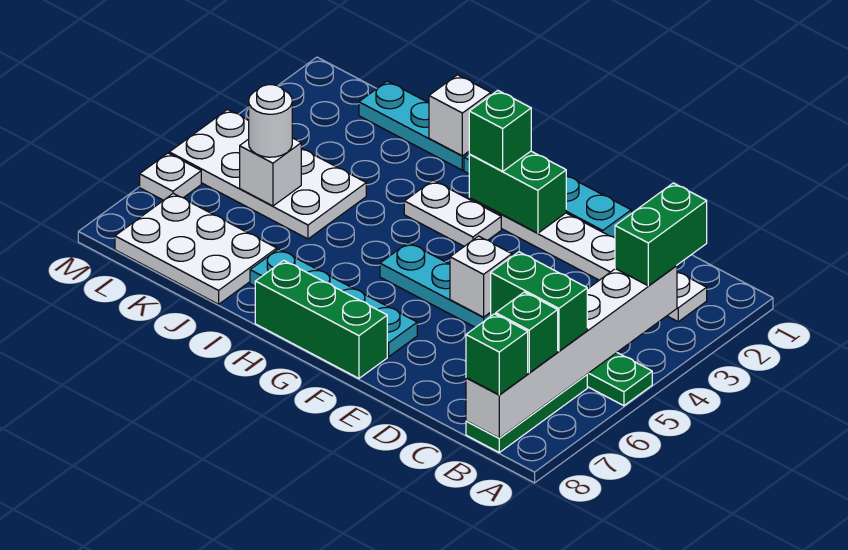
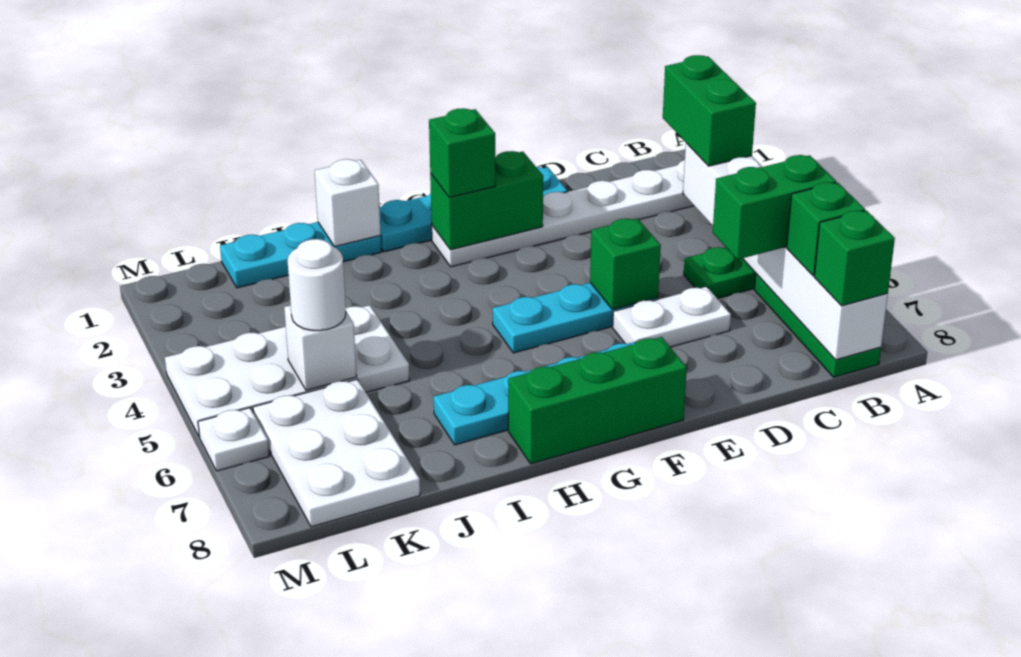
white brick E5 level 2 -> green brick E5 level 2
white plate G3:H3 level 1 -> white plate D6:E6 level 1
white plate J7:L8 level 1 -> white plate K6:L8 level 1

